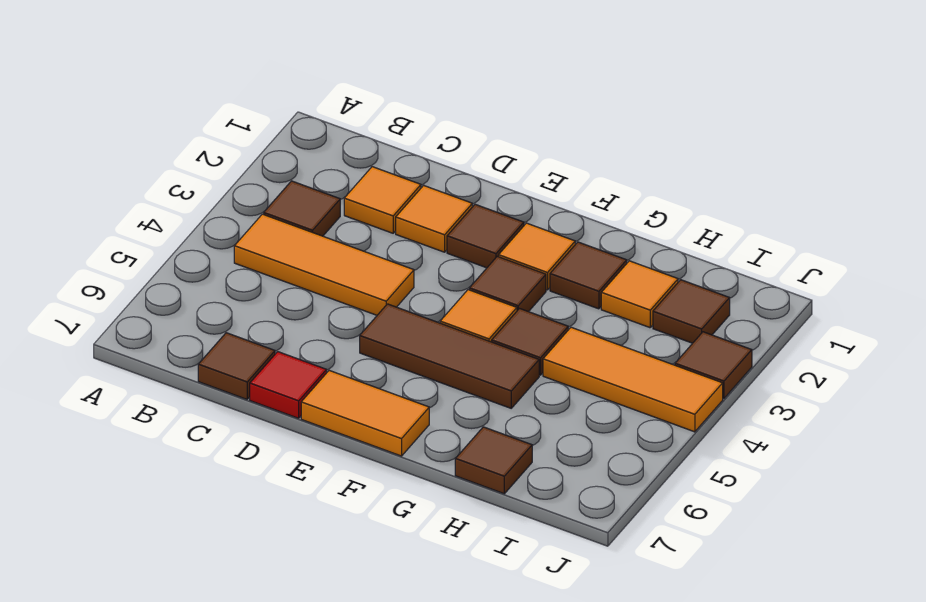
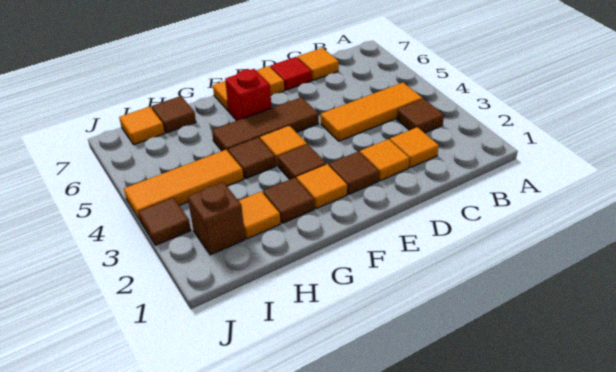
brown tile C7 level 1 -> orange tile C7 level 1
none -> red brick F6 level 1
brown tile I2 level 1 -> brown brick I2 level 1
none -> orange tile I7 level 1

